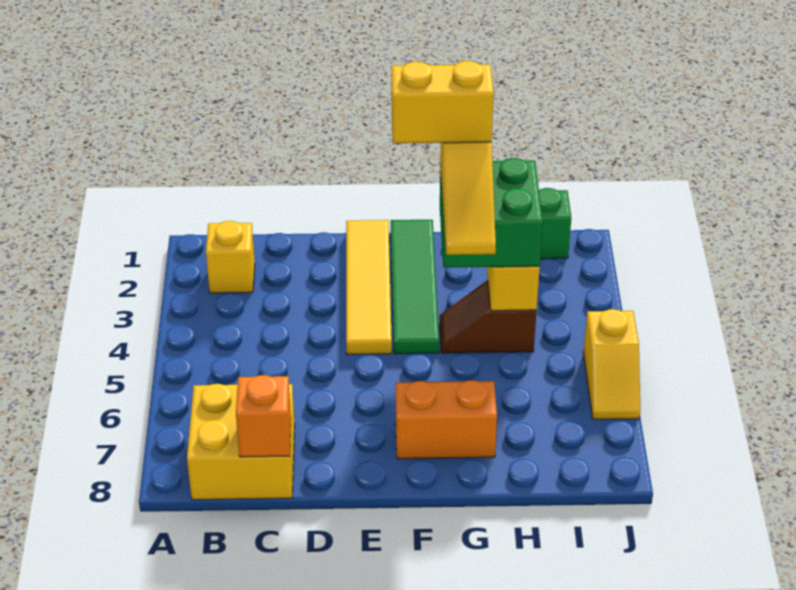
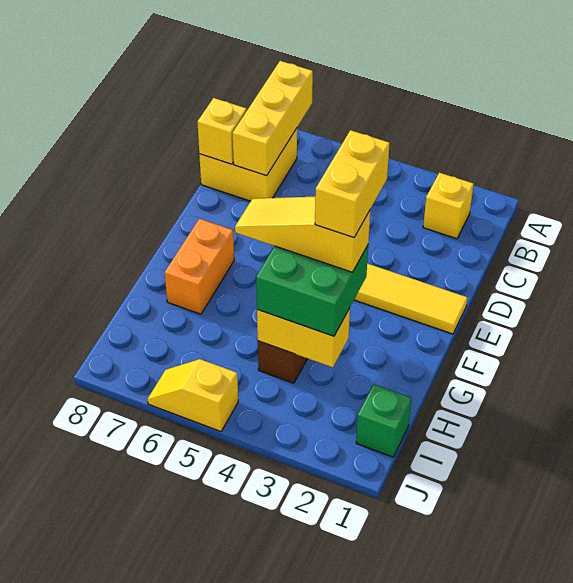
none -> yellow brick A7:C7 level 2
orange brick C8 level 2 -> yellow brick C8 level 2
green tile F1:F4 level 1 -> none

